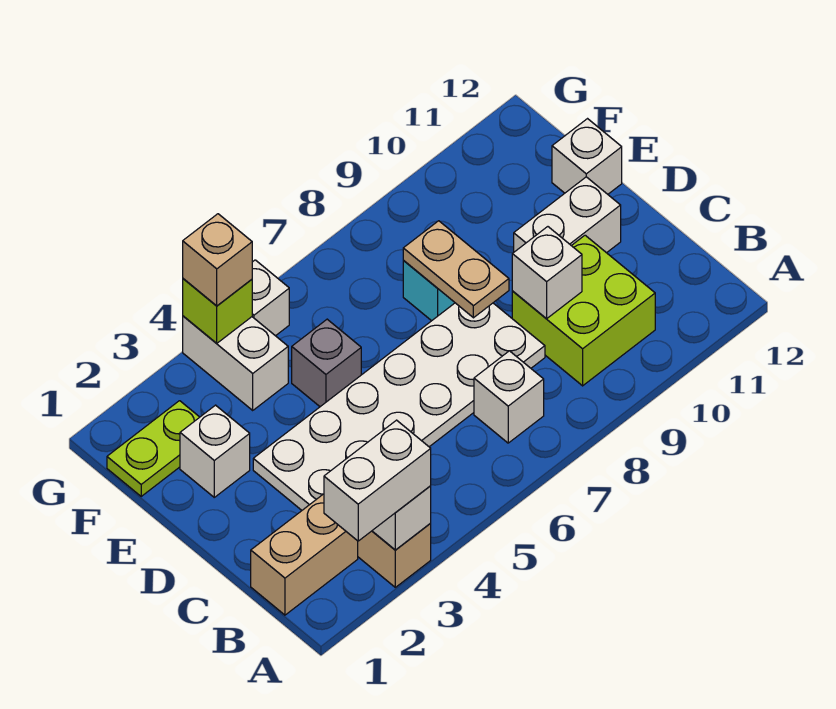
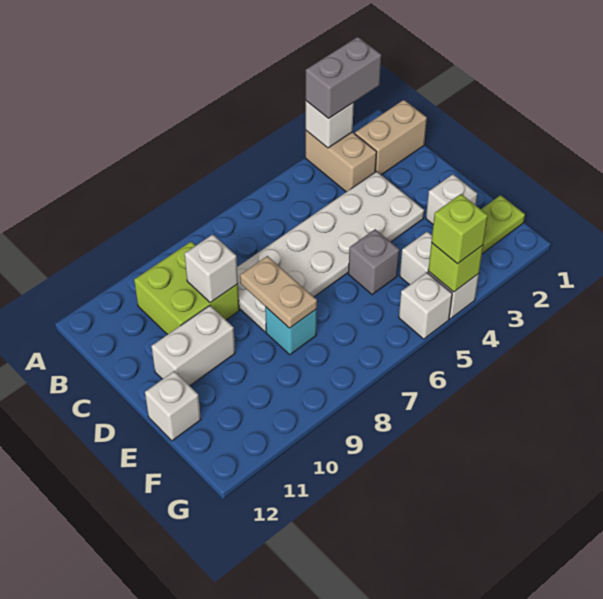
white brick A2:A3 level 3 -> grey brick A2:A3 level 3
white brick B7 level 1 -> none
tan brick G4 level 3 -> lime brick G4 level 3

